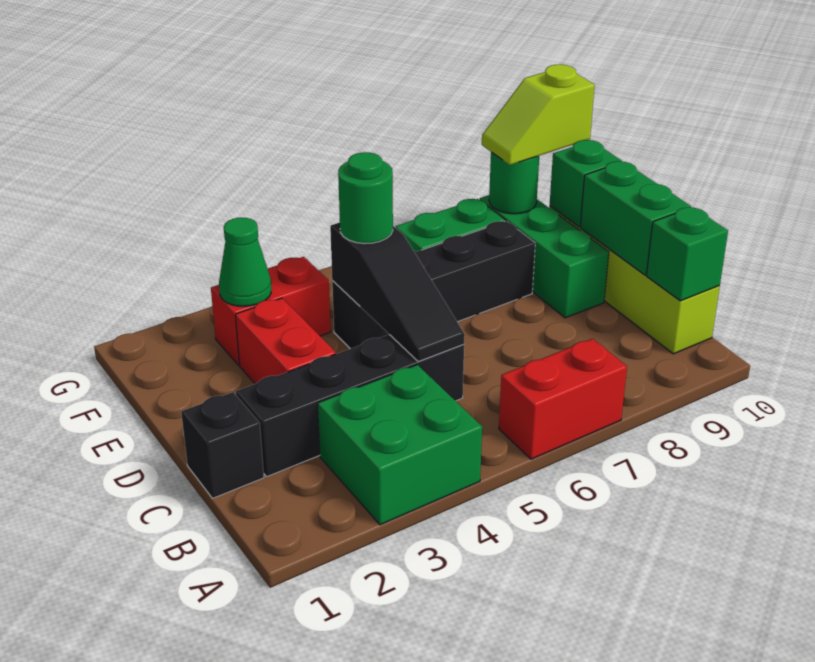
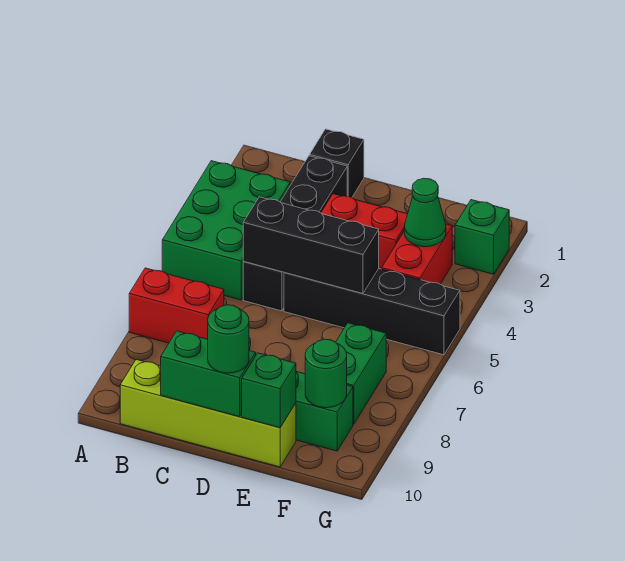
green brick A3:B4 level 1 -> green brick A3:B5 level 1
red brick A6:A7 level 1 -> red brick A7:B7 level 1
green brick B10 level 2 -> green brick G2 level 1
black slope C5:E5 level 2 top E -> black brick C5:E5 level 2
black brick E5:E8 level 1 -> black brick D5:G5 level 1
green round brick E5 level 3 -> green round brick D10 level 3
lime slope F9:F10 level 3 top 10 -> none

